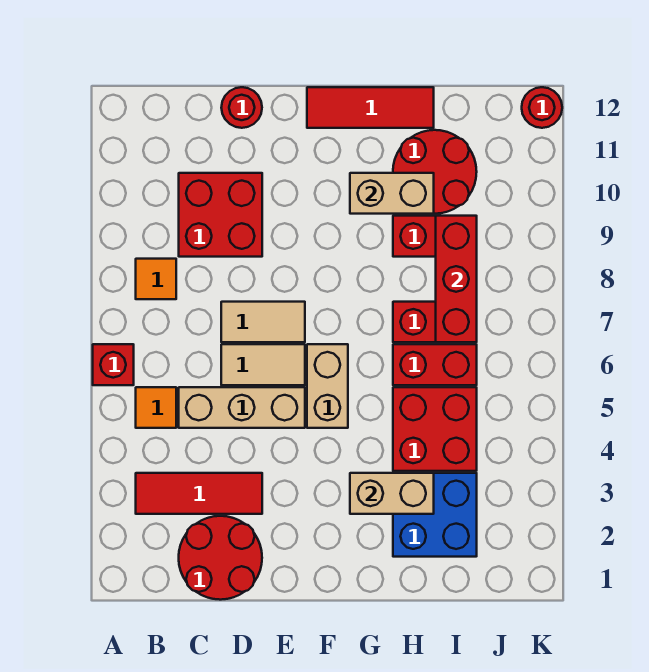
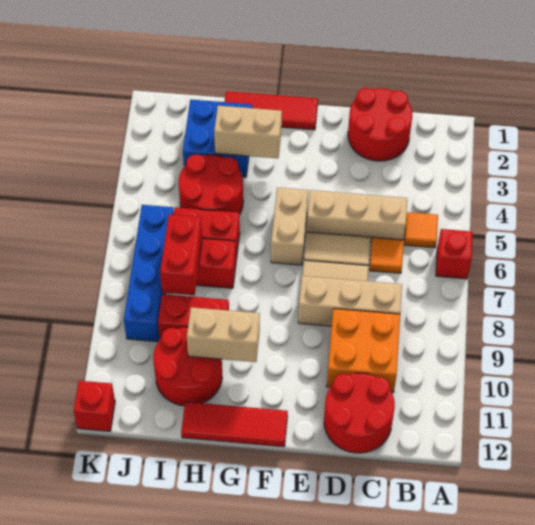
red tile B3:D3 level 1 -> red tile F1:H1 level 1
orange tile B8 level 1 -> orange tile C6 level 1
none -> tan brick C8:E8 level 1
red brick C9:D10 level 1 -> orange brick C9:D10 level 1
red round brick D12 level 1 -> red round brick C11:D12 level 1
red brick H4:I5 level 1 -> red round brick H4:I5 level 1
red brick I7:I9 level 2 -> red brick I7:I8 level 2
none -> blue brick J6:J9 level 1
red round brick K12 level 1 -> red brick K12 level 1

